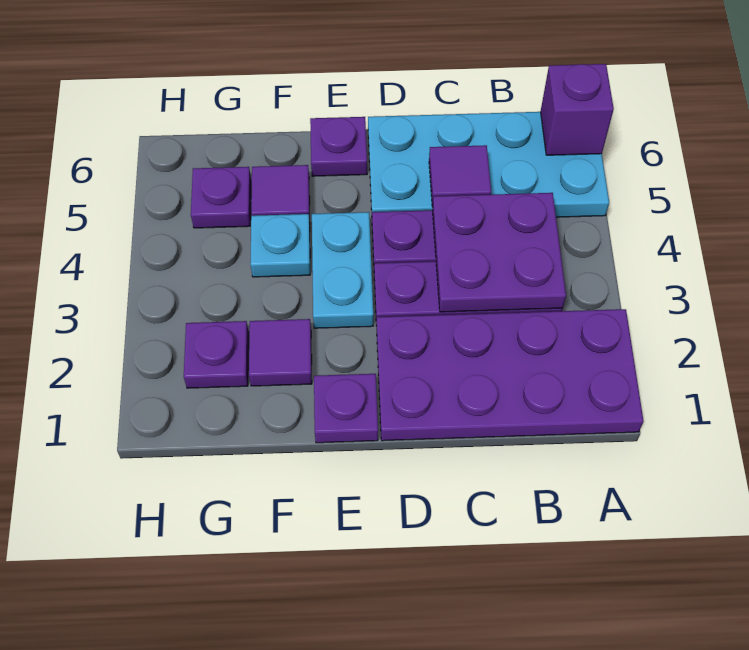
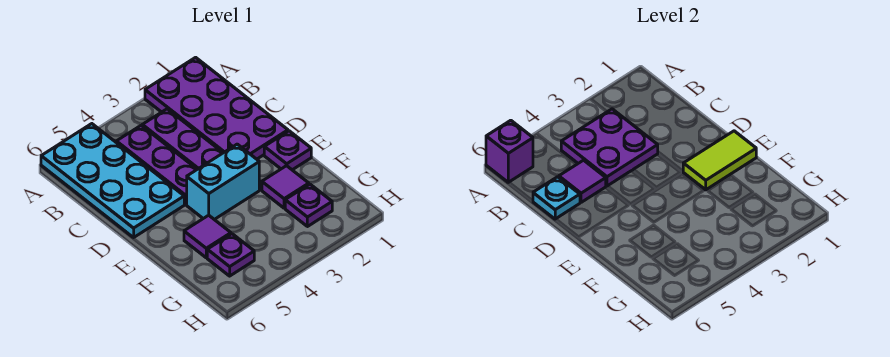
none -> lime tile E1:E2 level 2
cyan plate E3:E4 level 1 -> cyan brick E3:E4 level 1
purple plate E6 level 1 -> none
cyan plate F4 level 1 -> cyan plate C6 level 2

